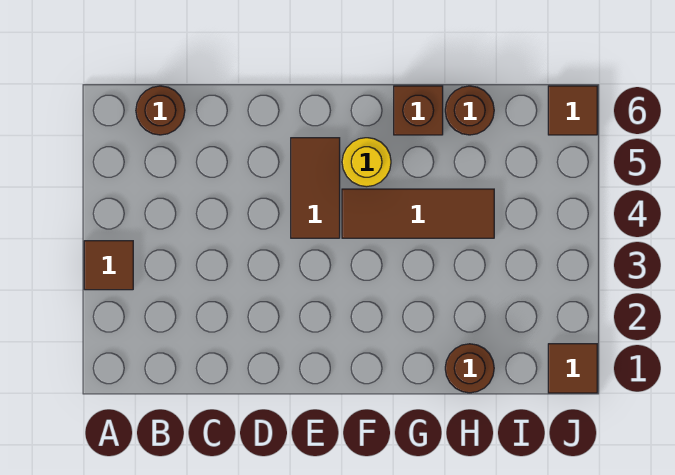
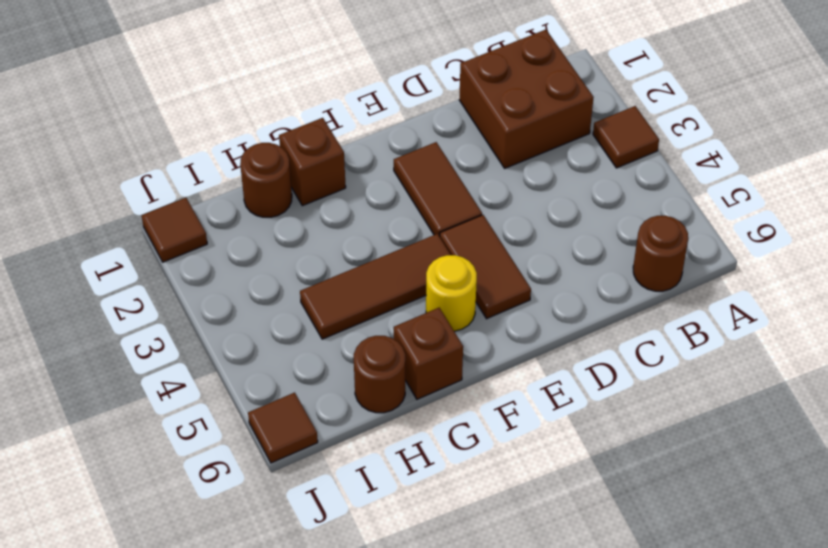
none -> brown brick B1:C2 level 1
none -> brown tile E2:E3 level 1
none -> brown brick G1 level 1

